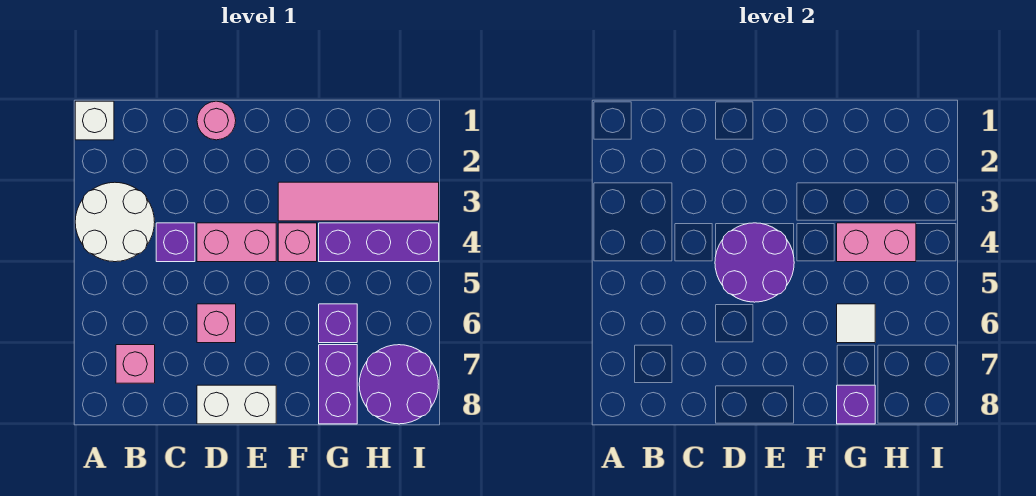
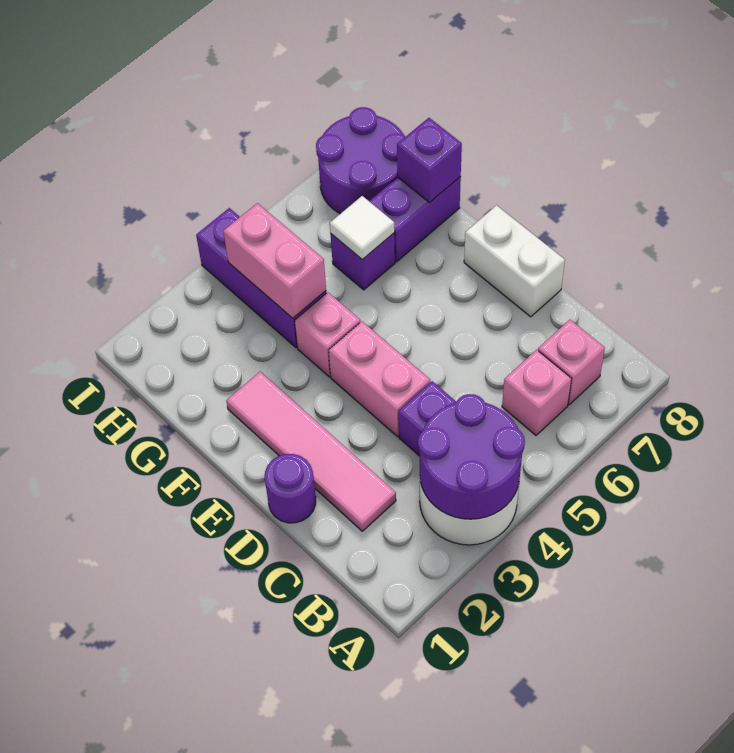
white brick A1 level 1 -> none
pink round brick D1 level 1 -> purple round brick D1 level 1
purple round brick D4:E5 level 2 -> purple round brick A3:B4 level 2
pink brick D6 level 1 -> pink brick B6 level 1
pink tile F3:I3 level 1 -> pink tile C2:F2 level 1

